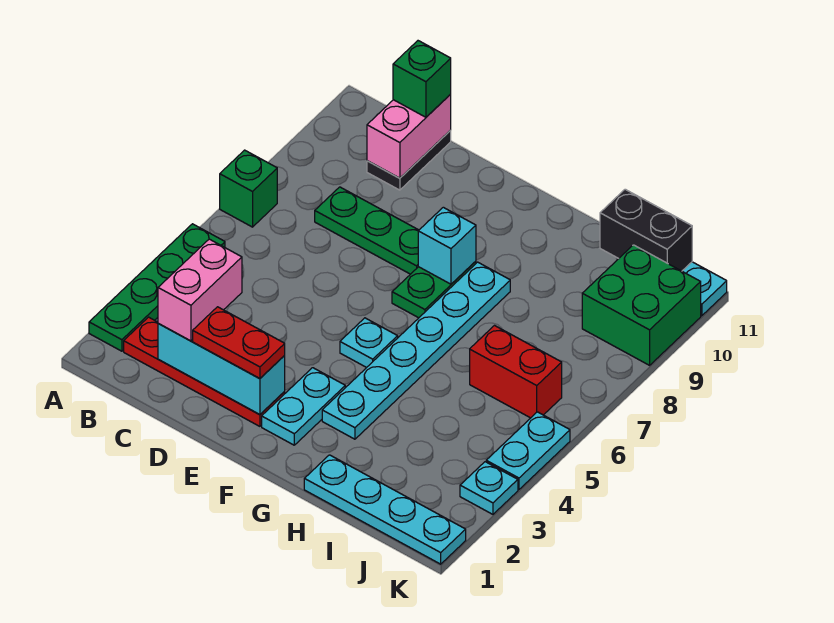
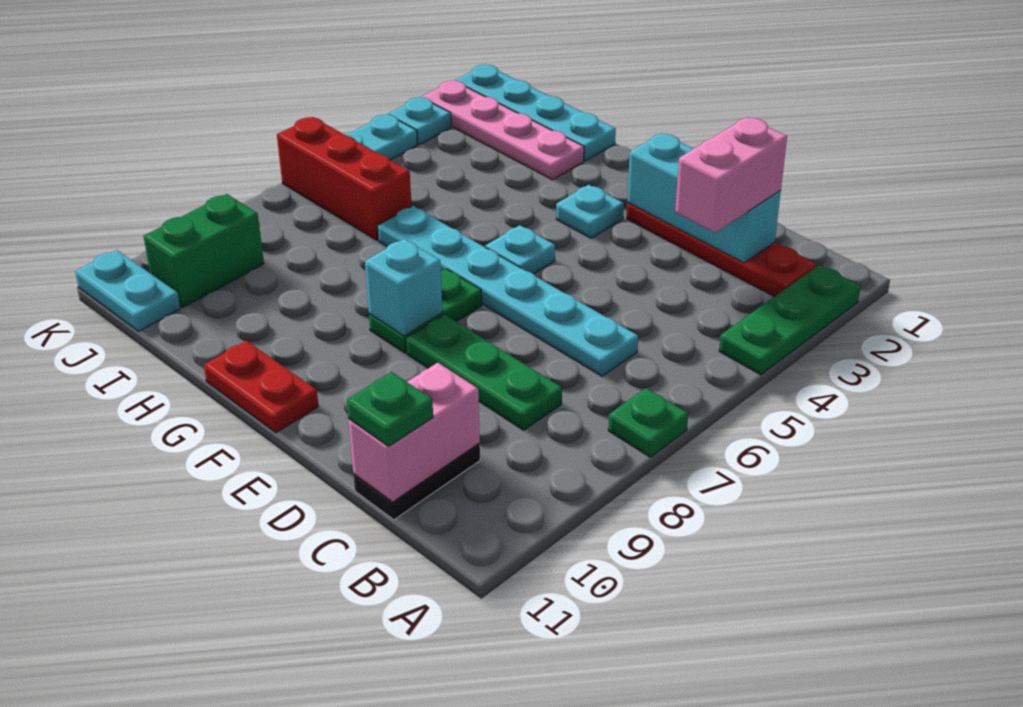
green plate A2:A5 level 1 -> green plate A2:A4 level 1
green brick A7 level 1 -> green plate A7 level 1
green brick C11 level 3 -> green plate C11 level 3
red plate D2:E2 level 3 -> red plate F11:G11 level 1
cyan plate F2:F3 level 1 -> cyan plate F3 level 1
cyan plate G3:G8 level 1 -> cyan plate C6:H6 level 1
none -> pink plate H2:K2 level 1
red brick I6:J6 level 1 -> red brick I6:K6 level 1
black brick I11:J11 level 2 -> none
green brick J9:K10 level 1 -> green brick J9:J10 level 1

